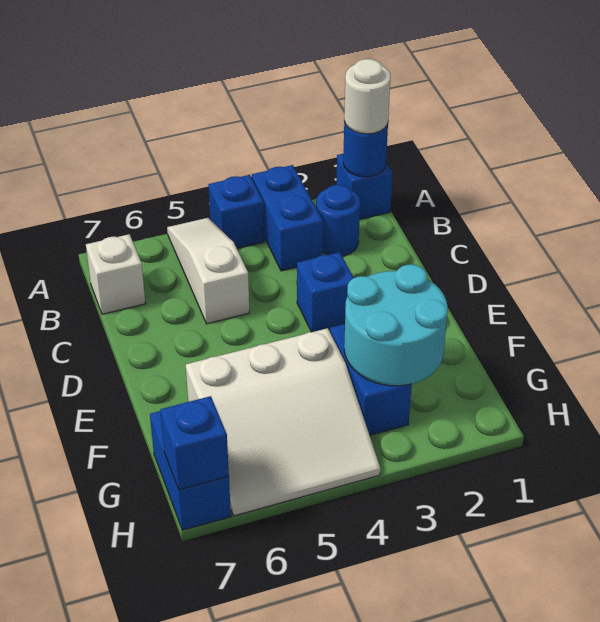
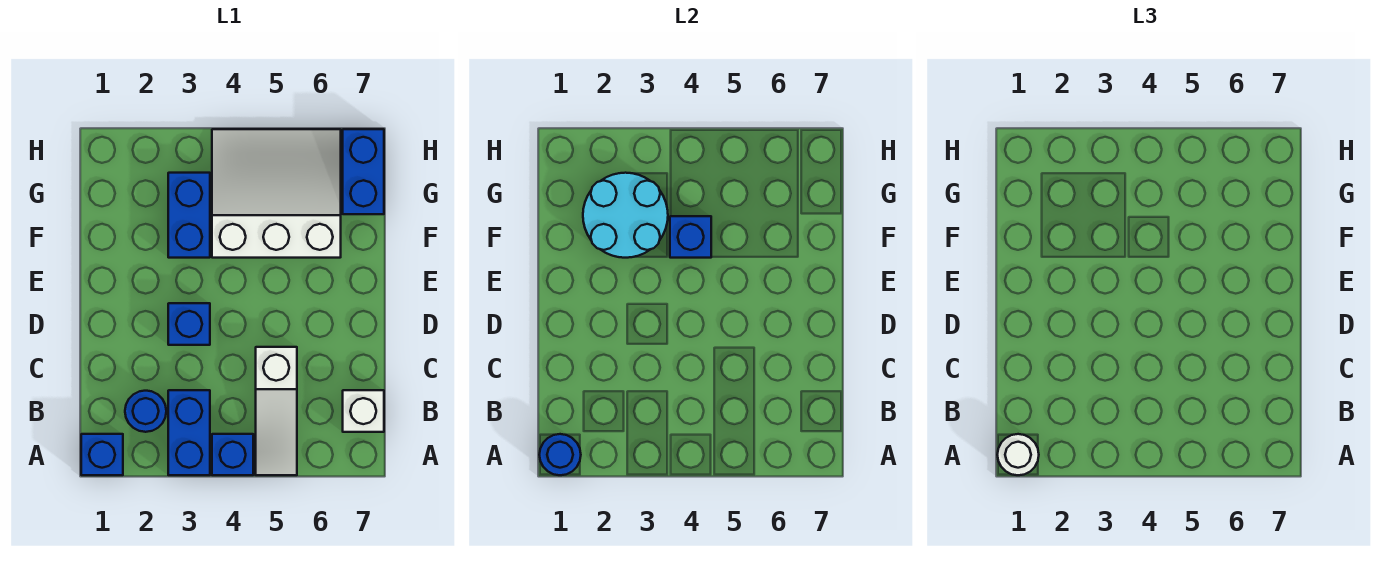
blue brick H7 level 2 -> blue brick F4 level 2

